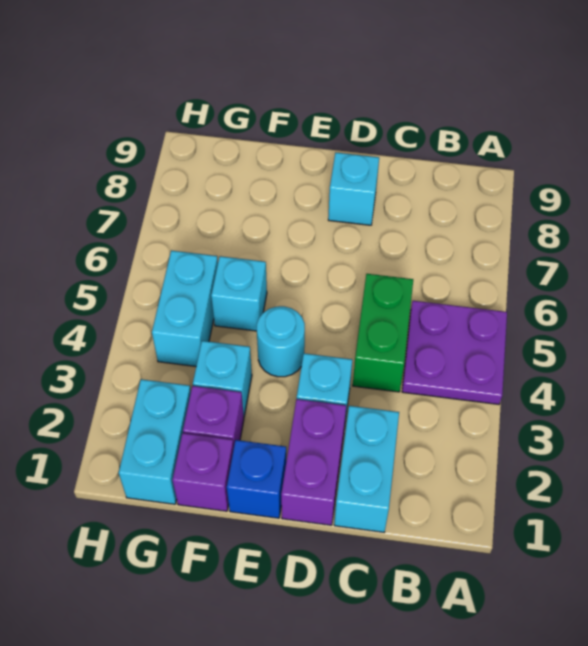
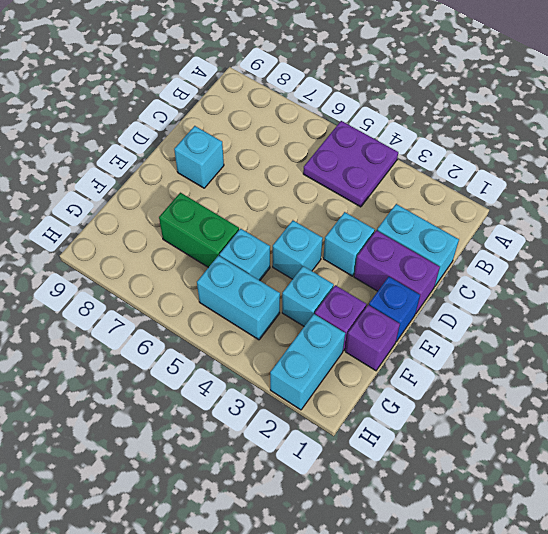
green brick C4:C5 level 1 -> green brick F6:F7 level 1
cyan round brick E4 level 1 -> cyan brick E4 level 1
cyan brick G1:G2 level 1 -> cyan brick G2:H2 level 1

